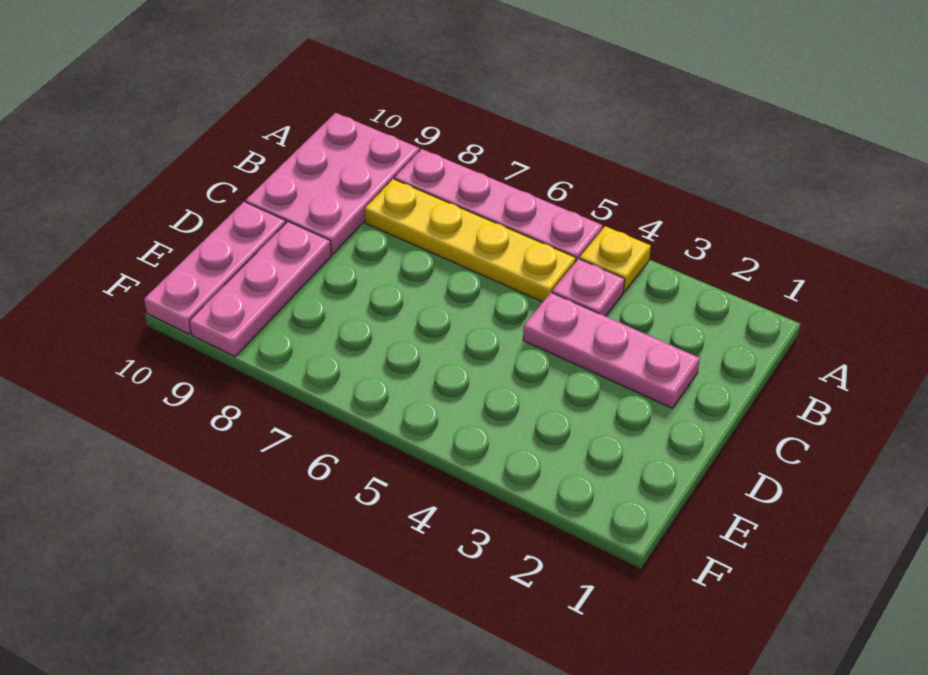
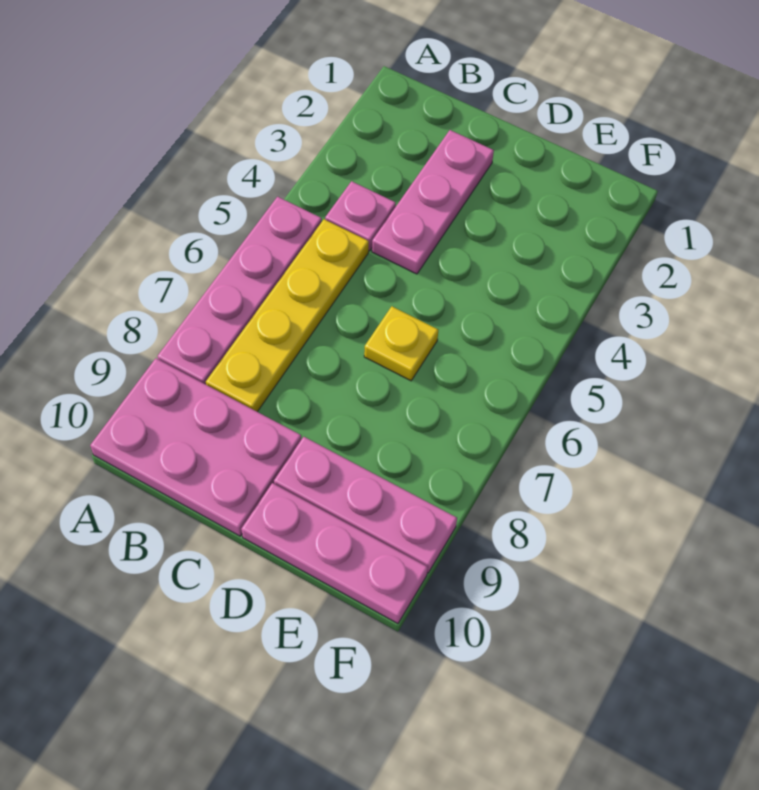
yellow plate A4 level 1 -> yellow plate D6 level 1

